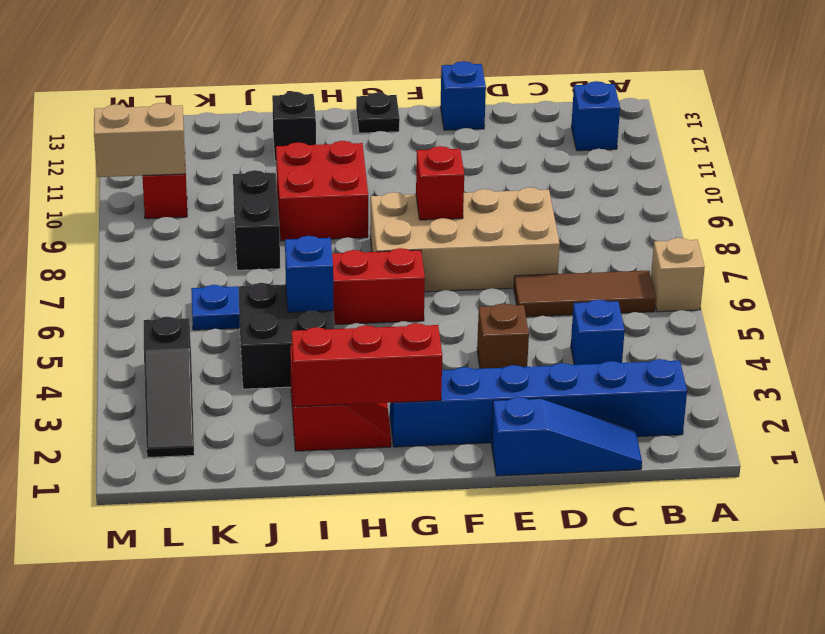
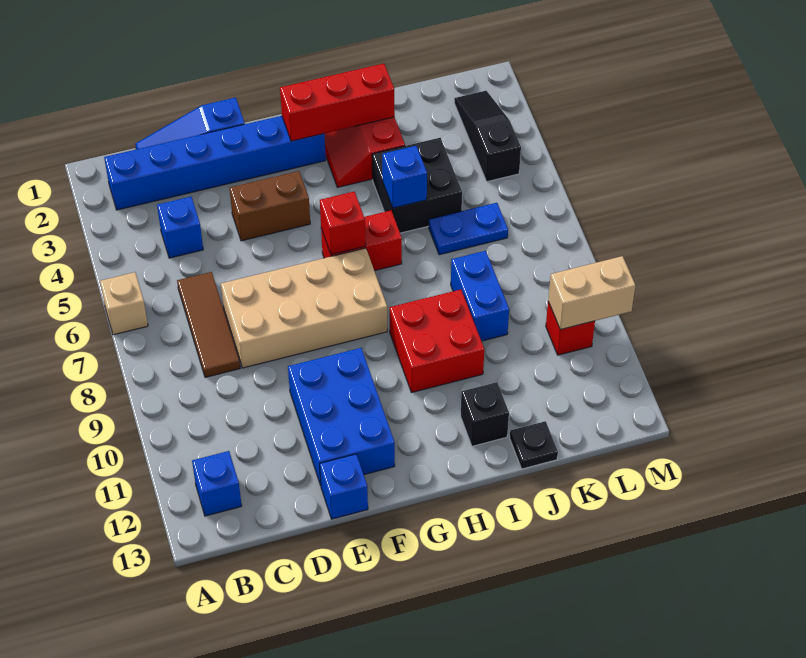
brown tile B6:D6 level 1 -> brown tile C6:C8 level 1
brown brick E4 level 1 -> brown brick E4:F4 level 1
none -> blue brick E10:F12 level 1
red brick F8 level 2 -> red brick G6 level 2
black plate G13 level 1 -> black plate J13 level 1
black brick J8:J9 level 1 -> blue brick J8:J9 level 1

